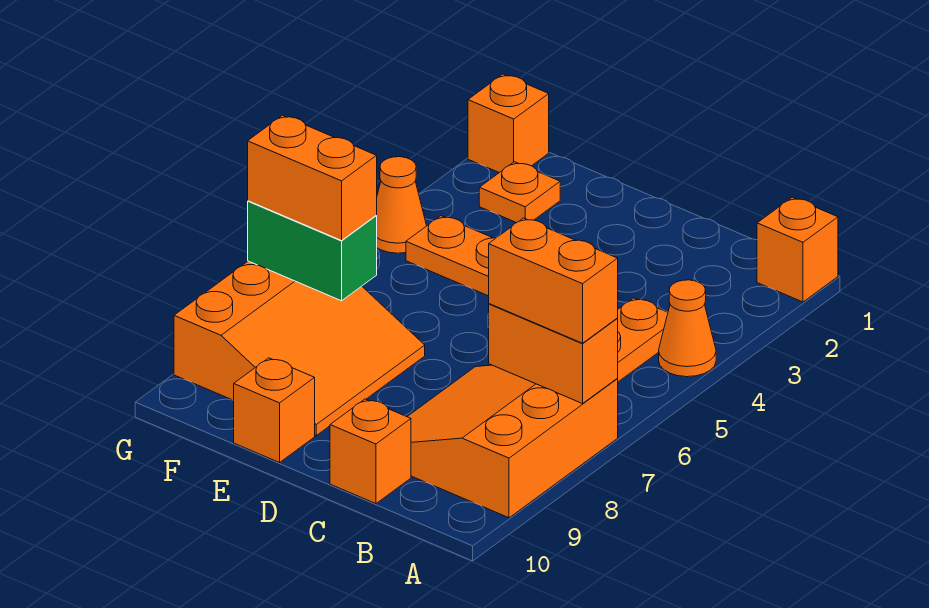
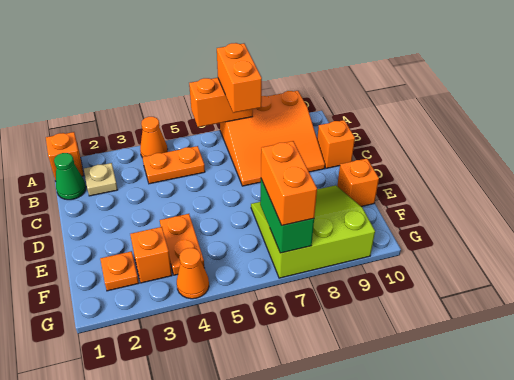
orange brick A7:B7 level 2 -> orange brick A6:A7 level 2
none -> green cone B1 level 1
none -> tan plate B2 level 1
orange slope E7:G9 level 1 top G -> lime slope E7:G9 level 1 top G
orange brick G1 level 1 -> orange brick F3 level 1

